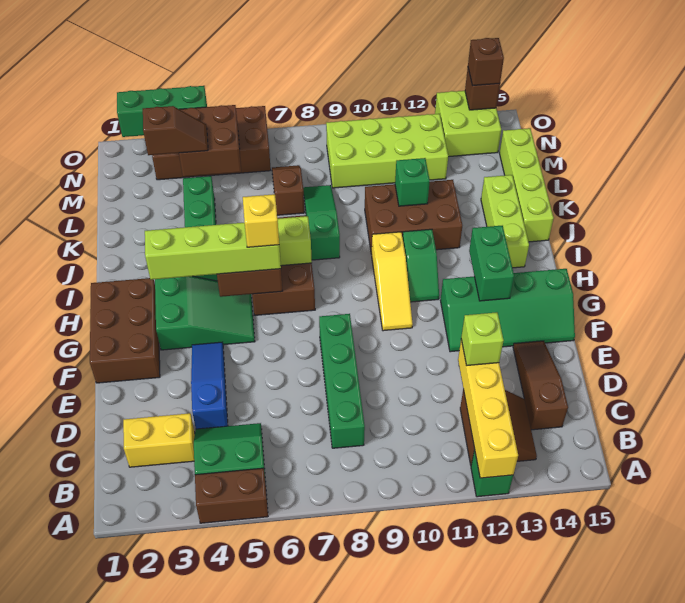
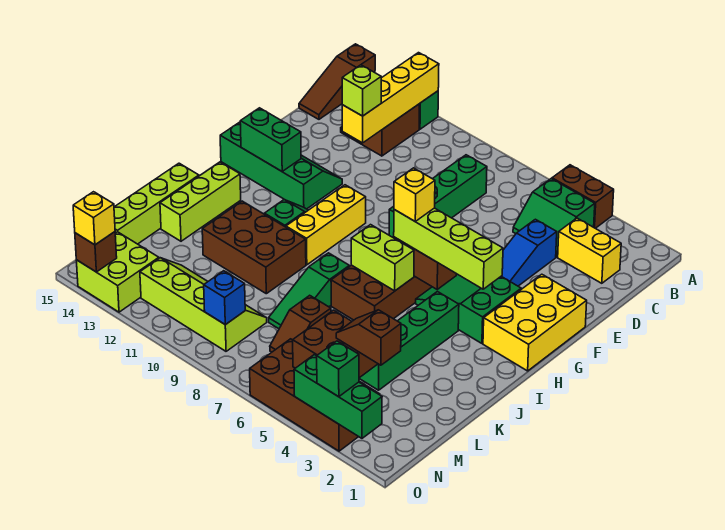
brown slope C14:E14 level 1 top C -> brown slope A15:C15 level 1 top A
brown brick F1:H2 level 1 -> yellow brick F1:H2 level 1
yellow slope G10:I10 level 1 top I -> yellow brick G10:I10 level 1
green brick G13:H13 level 2 -> green brick G13:G14 level 2
green brick K11 level 2 -> green brick O3 level 3
lime brick M9:N12 level 1 -> lime slope M9:N12 level 1 top N
none -> blue brick N9 level 2
brown brick O14 level 3 -> yellow brick O14 level 3

